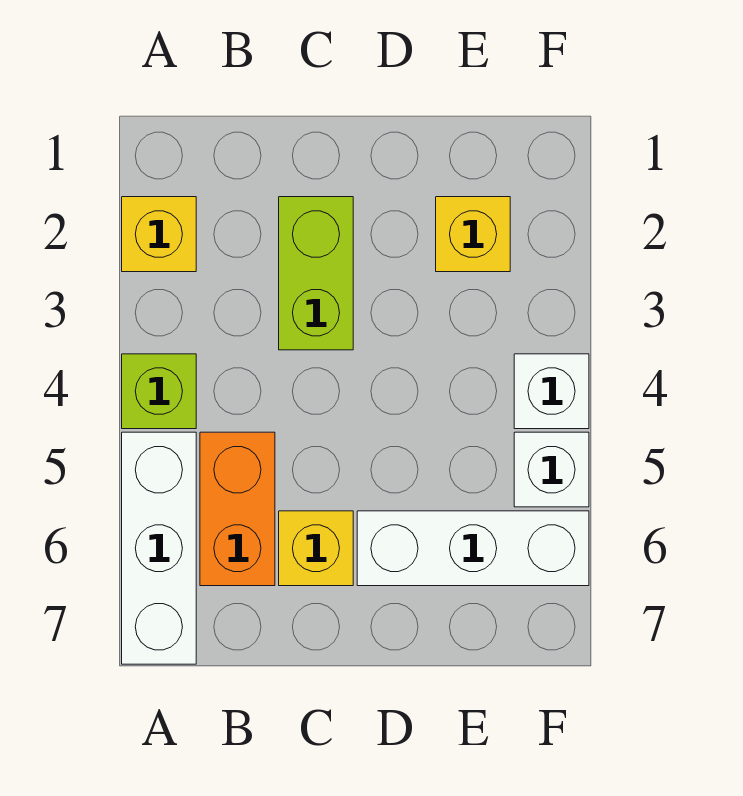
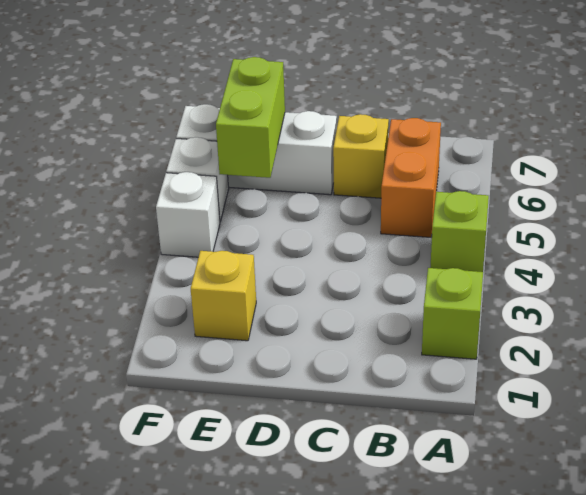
yellow brick A2 level 1 -> lime brick A2 level 1
white brick A5:A7 level 1 -> none
lime brick C2:C3 level 1 -> lime brick E5:E6 level 2

